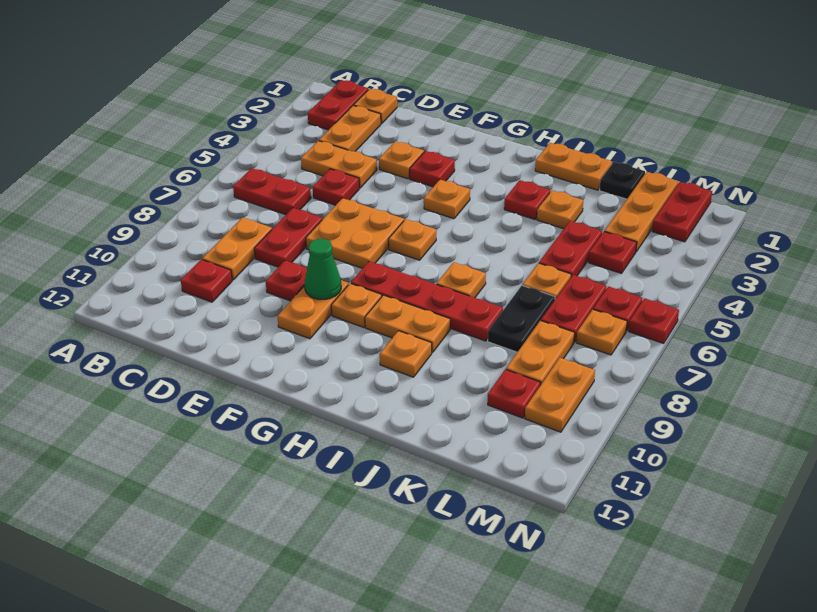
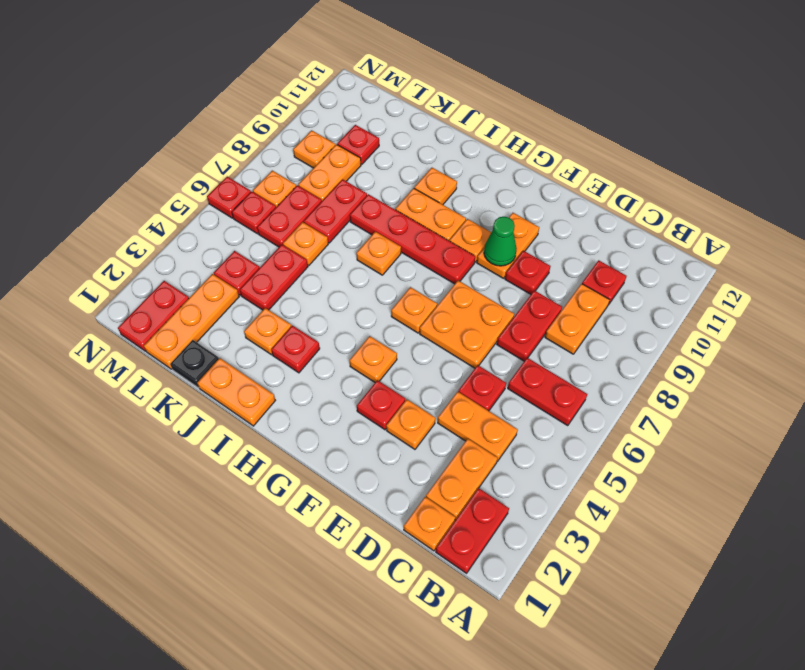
black plate K7:K8 level 1 -> red plate K7:K8 level 1
orange plate M9:M10 level 1 -> orange plate M9 level 1

